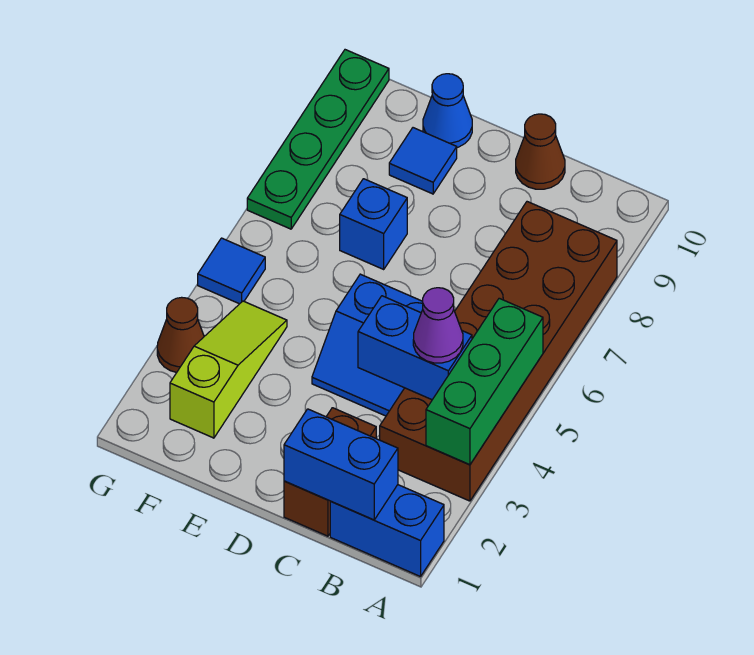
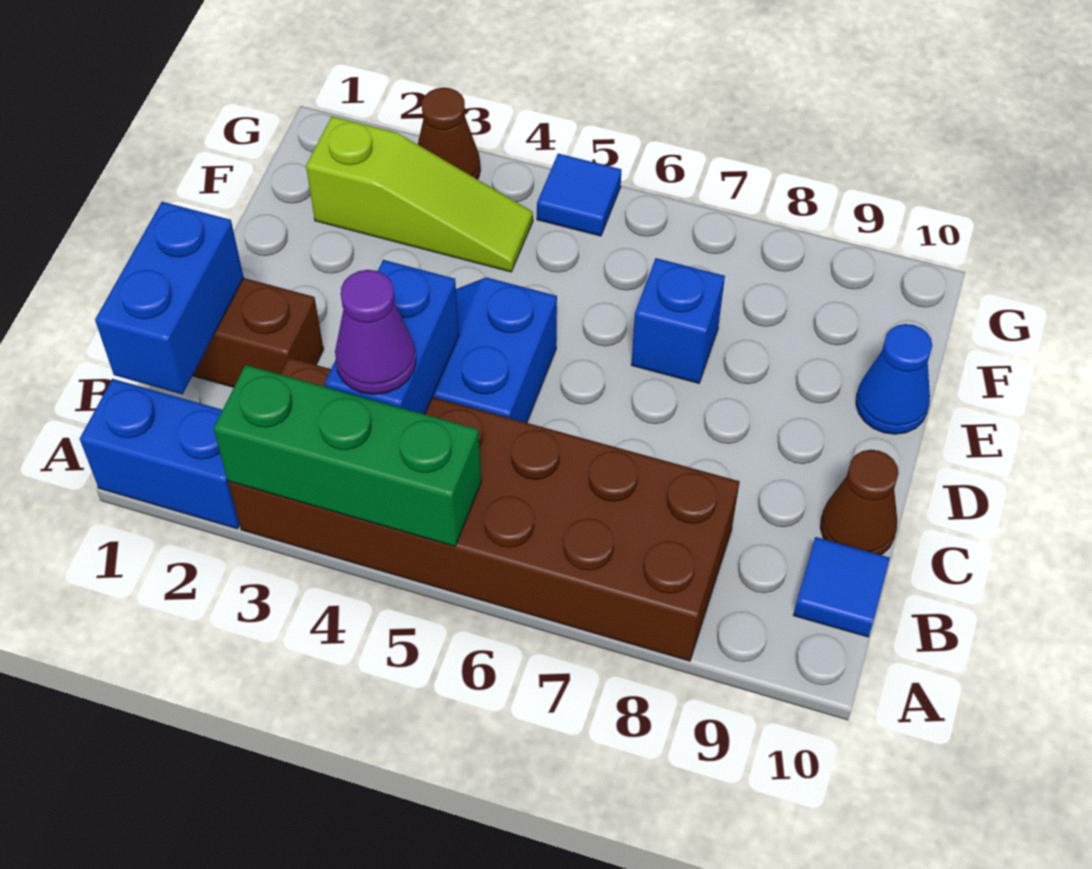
blue brick A1:B1 level 1 -> blue brick A1:A2 level 1
blue tile E9 level 1 -> blue tile B10 level 1
green plate G7:G10 level 1 -> none

